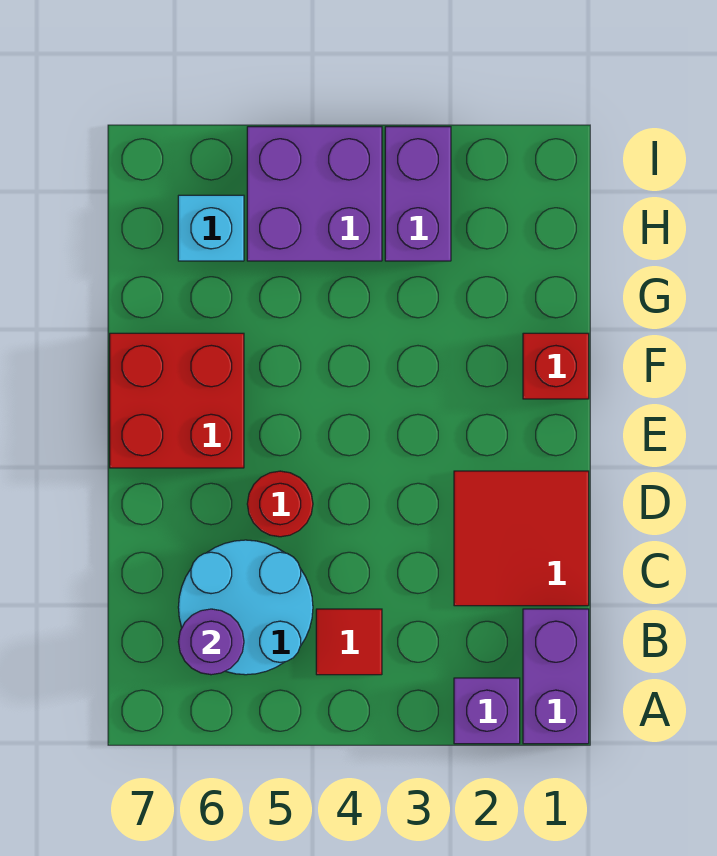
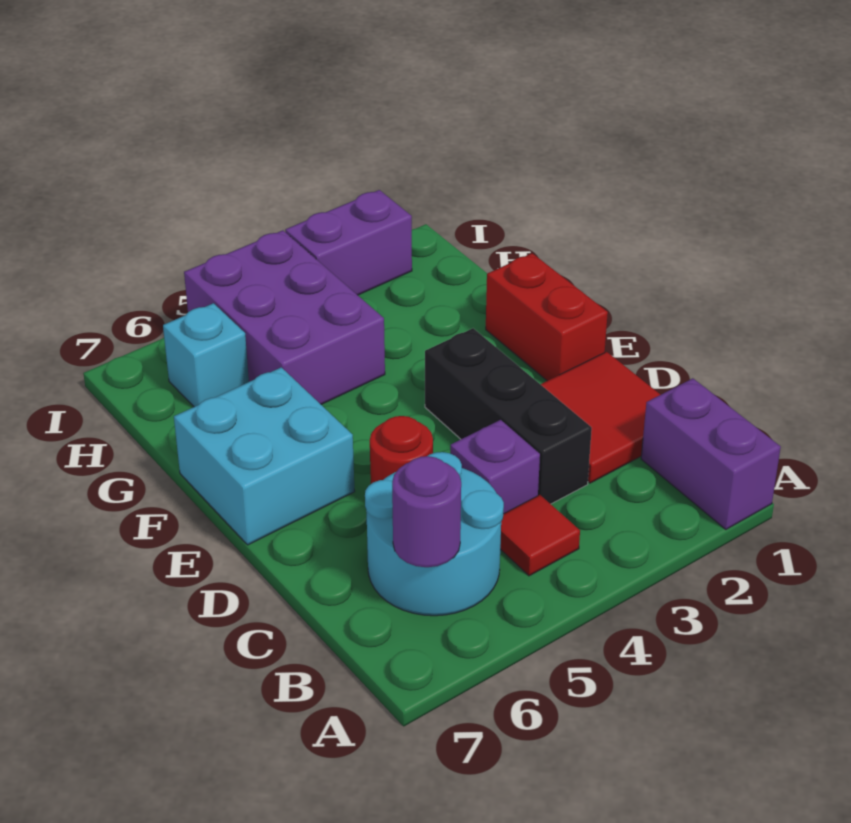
purple brick A2 level 1 -> purple brick C4 level 1
none -> black brick C3:E3 level 1
red brick E6:F7 level 1 -> cyan brick E6:F7 level 1
red brick F1 level 1 -> red brick E1:F1 level 1
purple brick H3:I3 level 1 -> purple brick I2:I3 level 1
purple brick H4:I5 level 1 -> purple brick G4:I5 level 1

